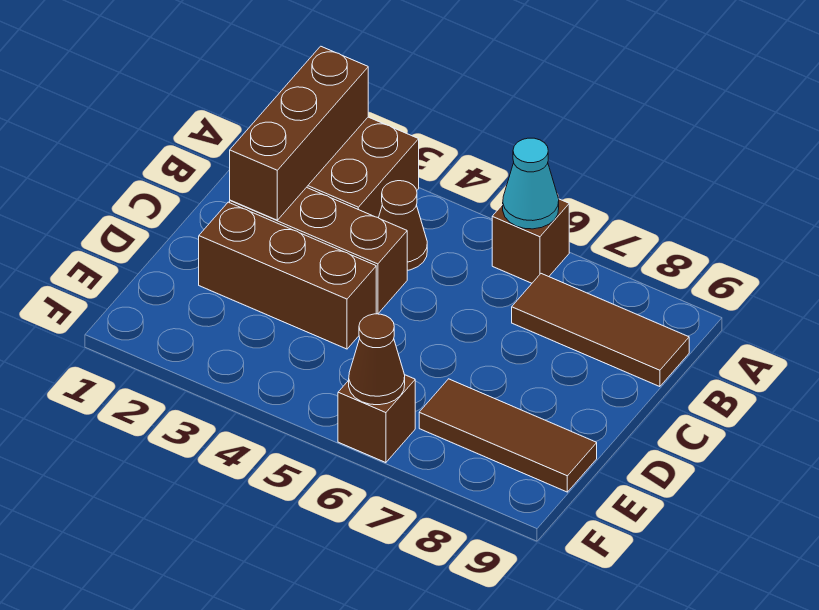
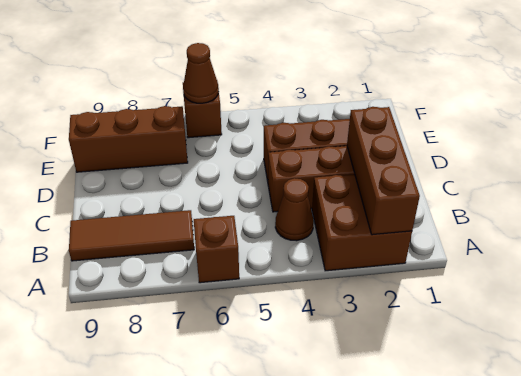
cyan cone A6 level 2 -> none
brown tile E7:E9 level 1 -> brown brick E7:E9 level 1

